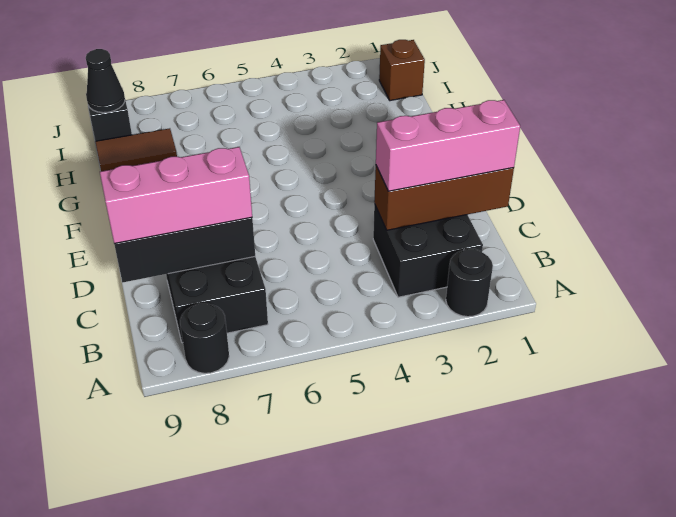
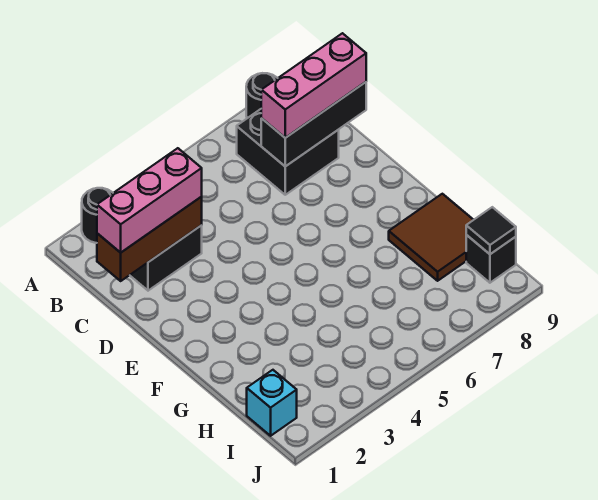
brown tile H8:H9 level 1 -> brown tile G8:H9 level 1
brown brick I1 level 1 -> cyan brick I1 level 1
black cone I9 level 2 -> black tile I9 level 2

